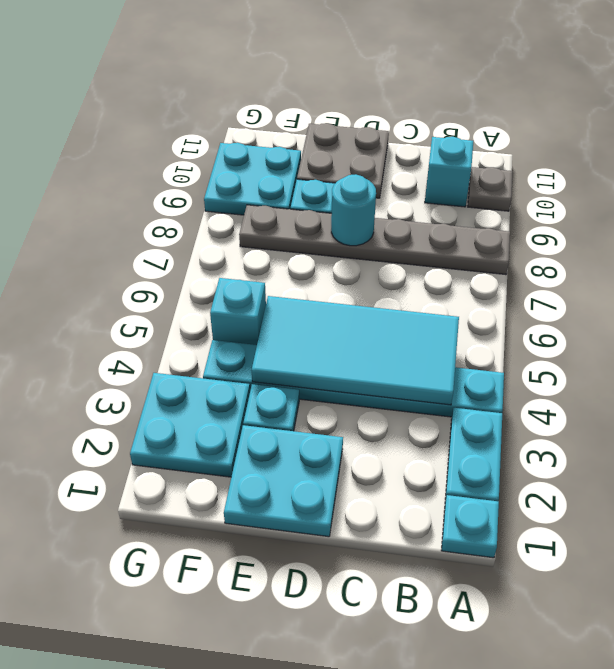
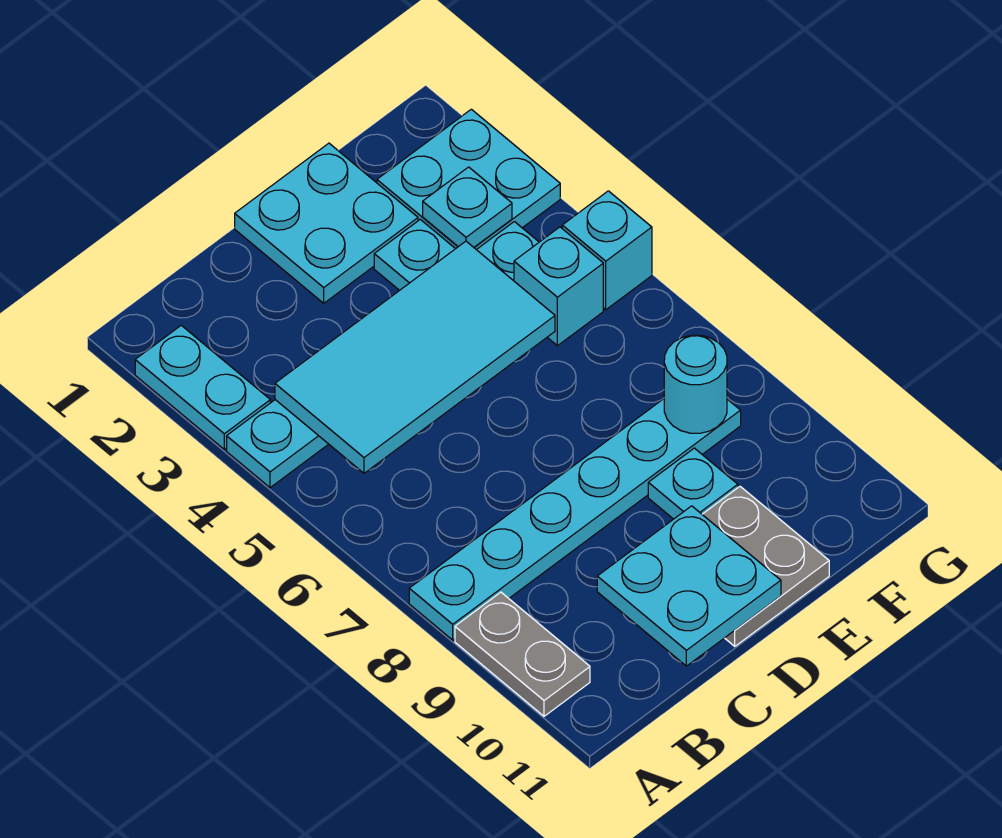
cyan plate A1 level 1 -> cyan plate F3 level 2
grey plate A8:F8 level 1 -> cyan plate A8:F8 level 1
grey plate A10 level 1 -> grey plate A9:A10 level 1
cyan brick B10 level 1 -> cyan brick G5 level 1
cyan round brick D8 level 2 -> cyan round brick F8 level 2
cyan plate F9:G10 level 1 -> cyan plate C10:D11 level 2

